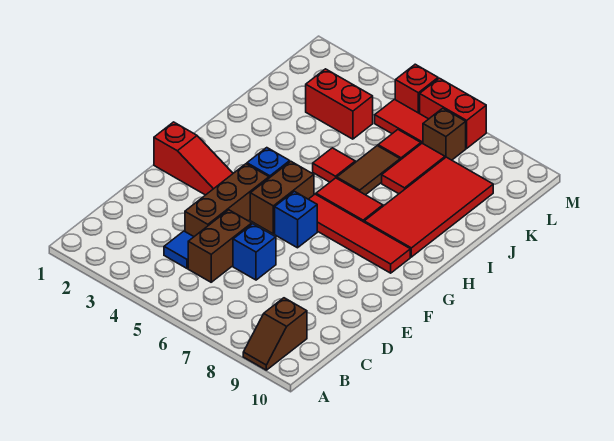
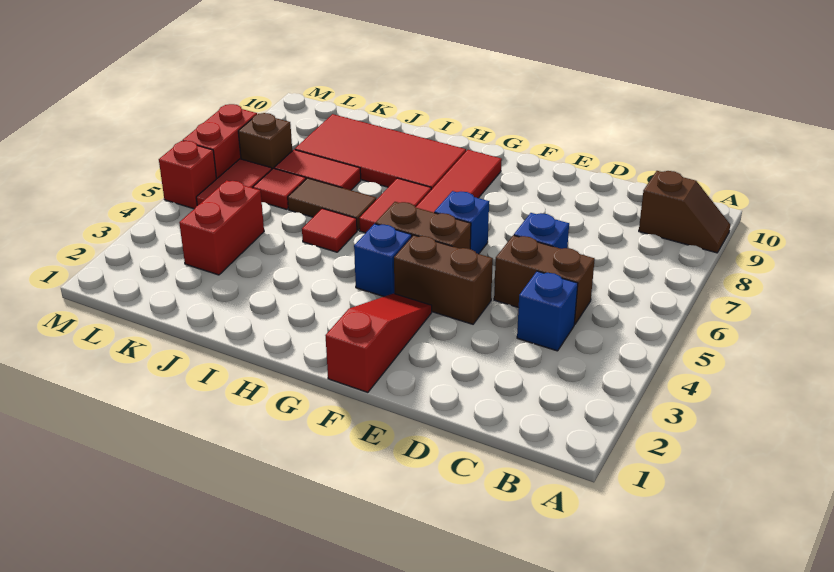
blue tile C4 level 1 -> blue brick C4 level 1
brown brick D4:F4 level 1 -> brown brick E4:F4 level 1

